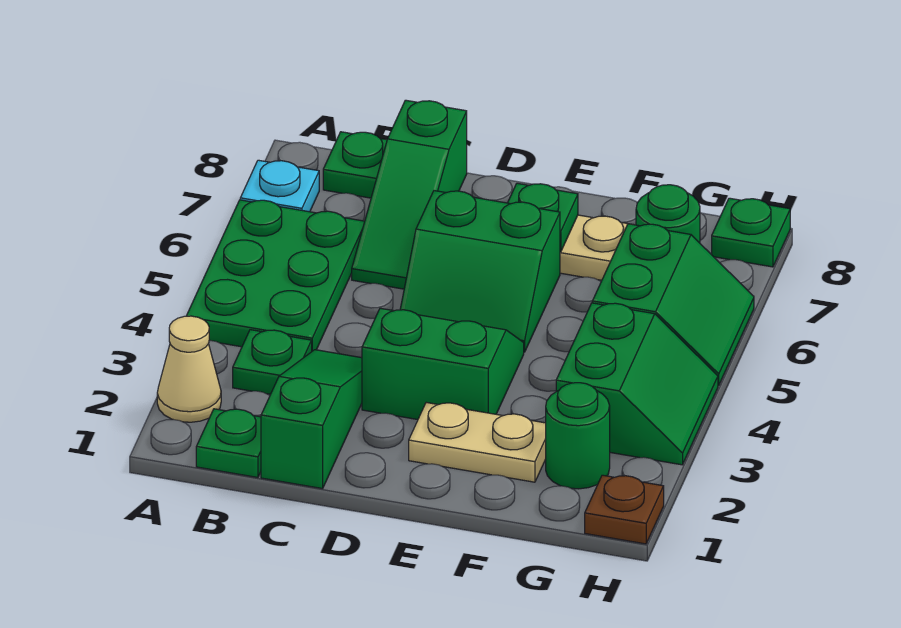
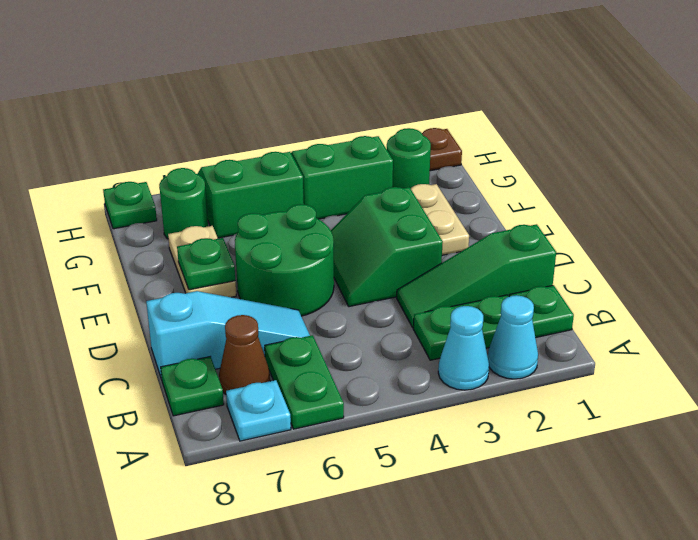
tan cone A2 level 1 -> cyan cone A2 level 1
none -> cyan cone A3 level 1
green plate A4:B6 level 1 -> green plate A6:B6 level 1
green plate B3 level 1 -> green plate B2:B3 level 1
none -> brown cone B7 level 1
green slope C6:C8 level 1 top 8 -> cyan slope C6:C8 level 1 top 8
green slope D5:E6 level 1 top 6 -> green round brick D5:E6 level 1

